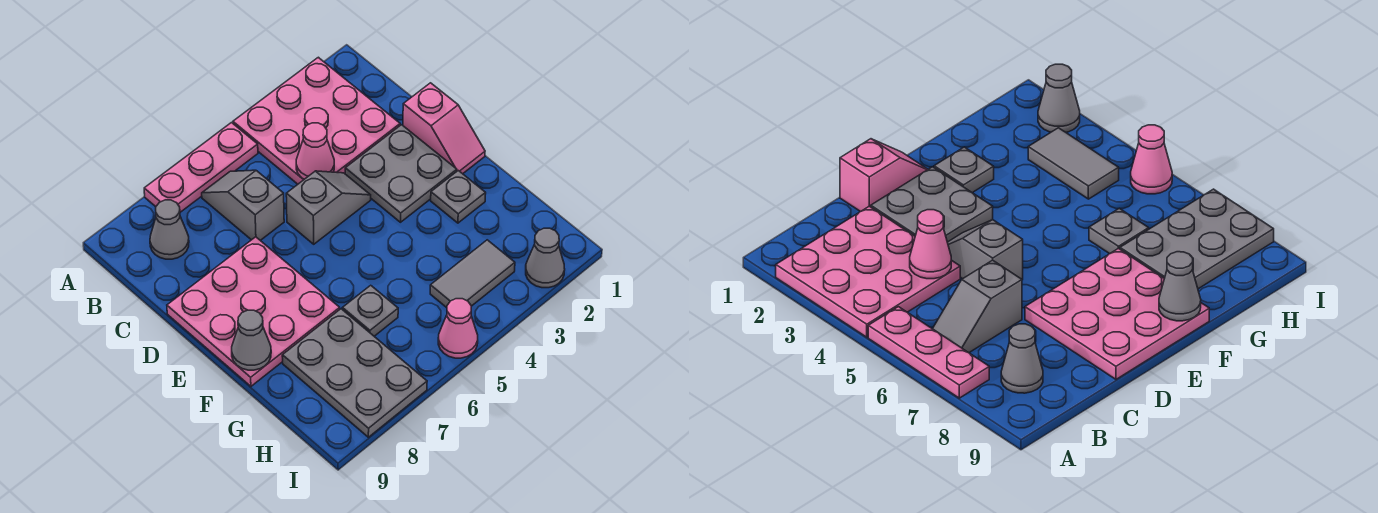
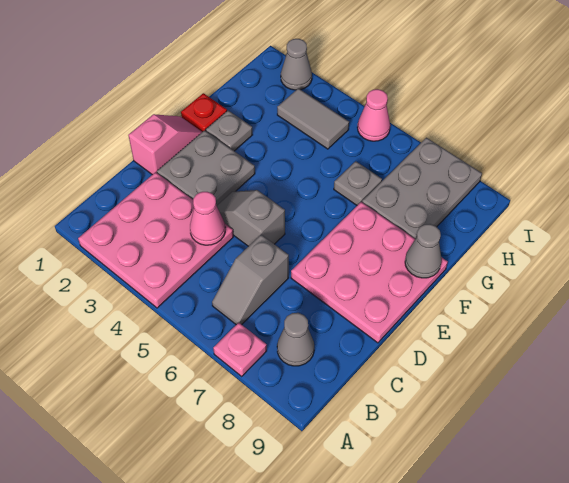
pink plate A5:A7 level 1 -> pink plate A7 level 1
none -> red plate F1 level 1

